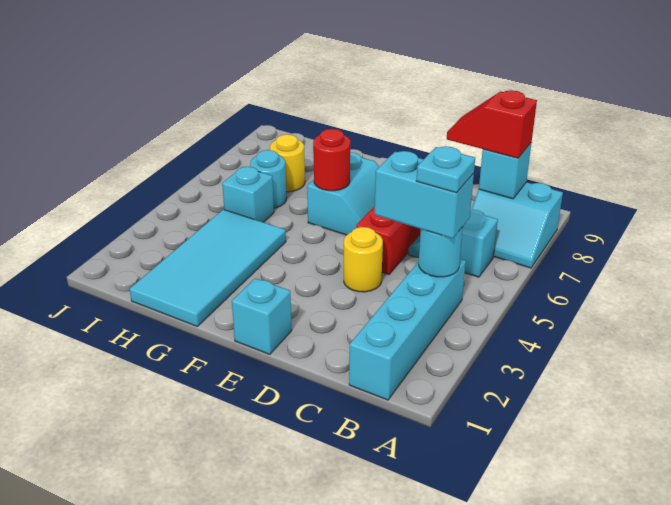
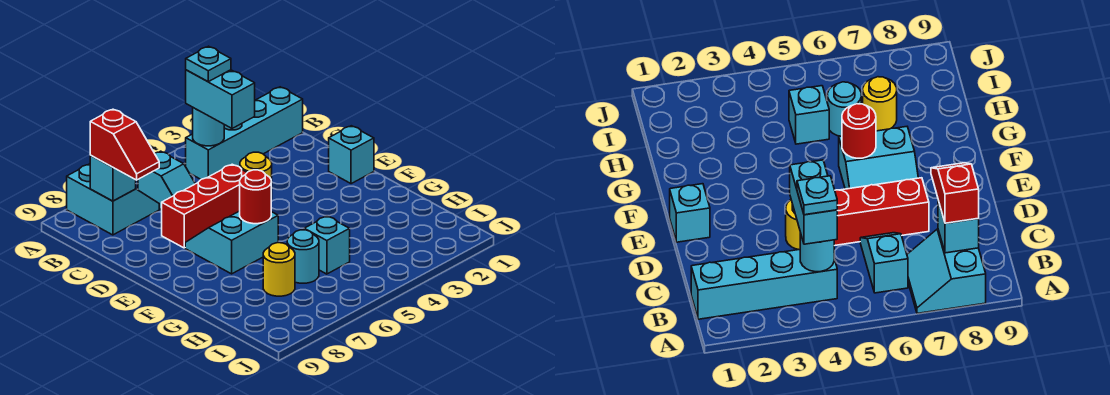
cyan tile G1:H4 level 1 -> none

